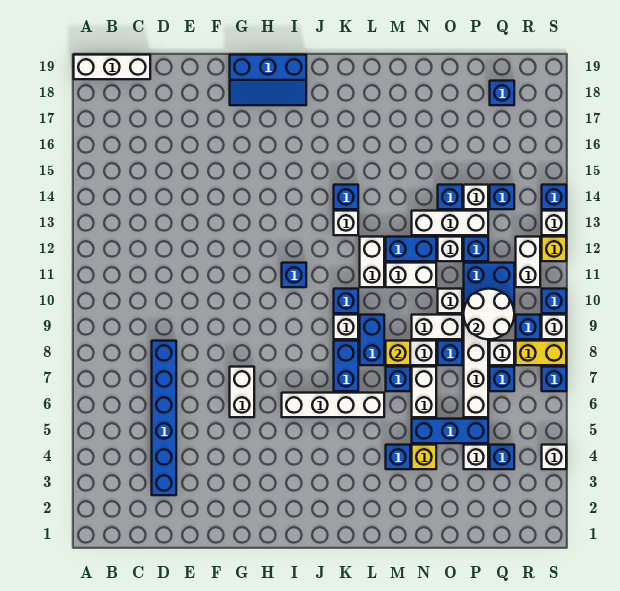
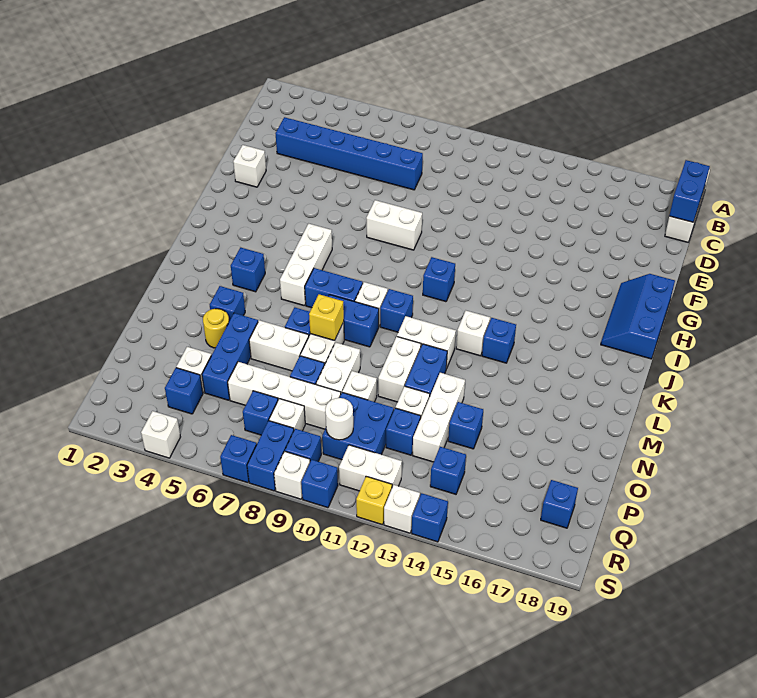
none -> blue brick B19:C19 level 2
white brick G6:G7 level 1 -> white brick G8:G9 level 1
white brick I6:L6 level 1 -> white brick I6:K6 level 1
none -> blue brick K4 level 1
yellow brick N4 level 1 -> yellow round brick N4 level 1
white round brick P9:Q10 level 2 -> white round brick Q10 level 2
white brick P14 level 1 -> white brick F2 level 1
yellow brick R8:S8 level 1 -> blue brick R8:S8 level 1

